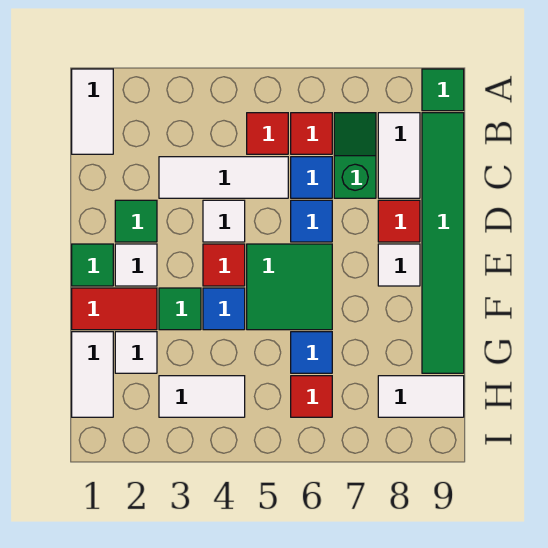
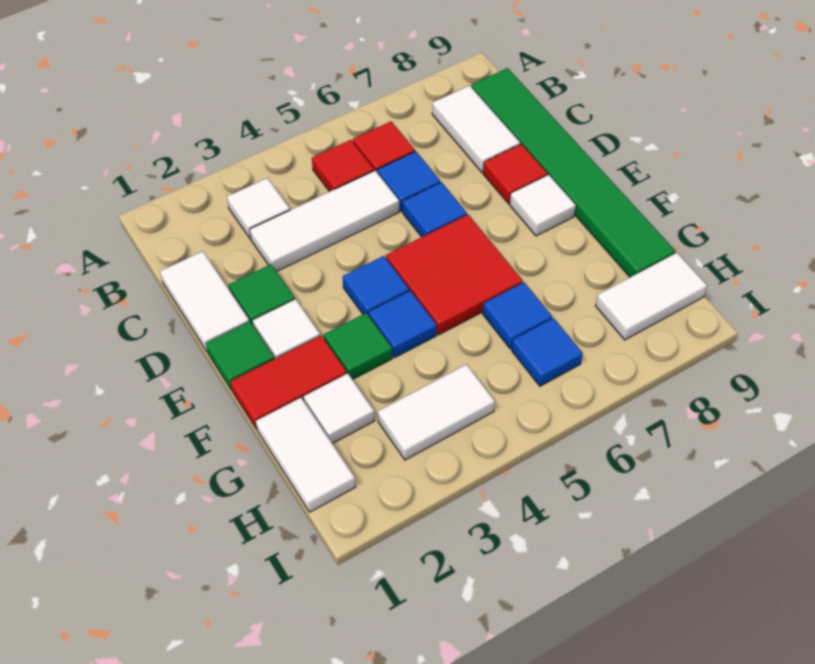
white tile A1:B1 level 1 -> white tile C1:D1 level 1
green tile A9 level 1 -> none
green slope B7:C7 level 1 top C -> none
white tile D4 level 1 -> white tile B3 level 1
red tile E4 level 1 -> blue tile E4 level 1
green tile E5:F6 level 1 -> red tile E5:F6 level 1
red tile H6 level 1 -> blue tile H6 level 1

